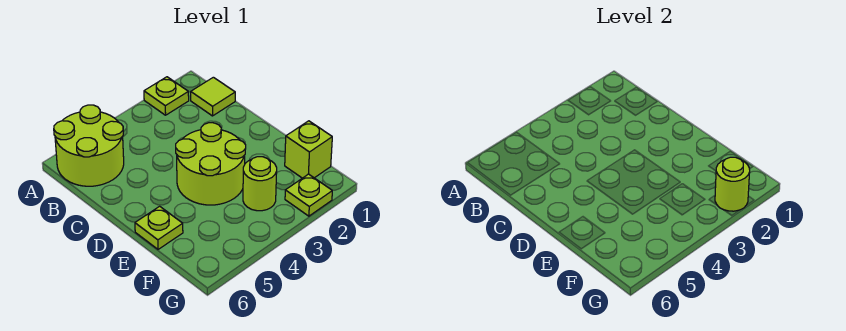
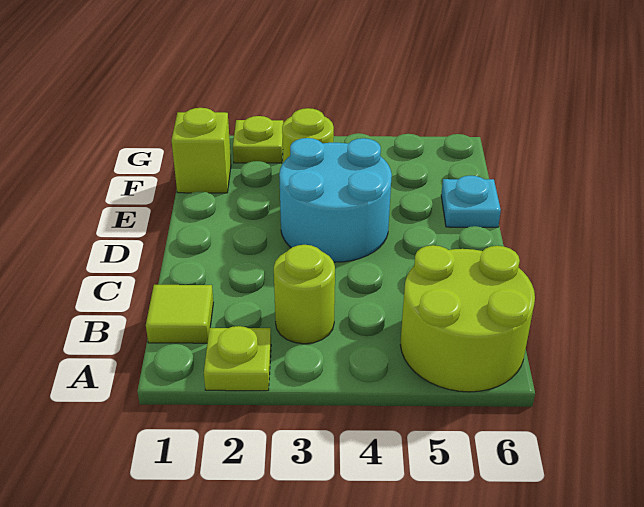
lime round brick D3:E4 level 1 -> cyan round brick D3:E4 level 1
lime plate E6 level 1 -> cyan plate E6 level 1
lime round brick G2 level 2 -> lime round brick B3 level 1

